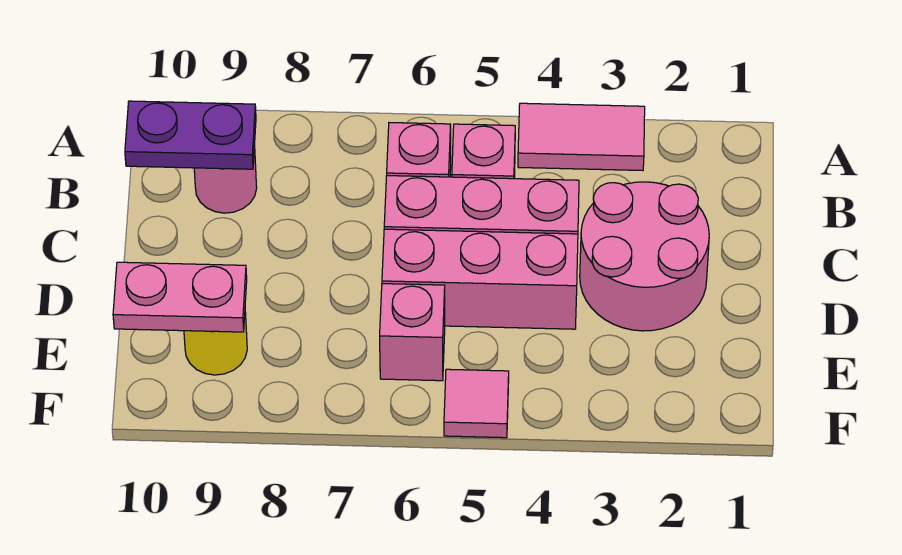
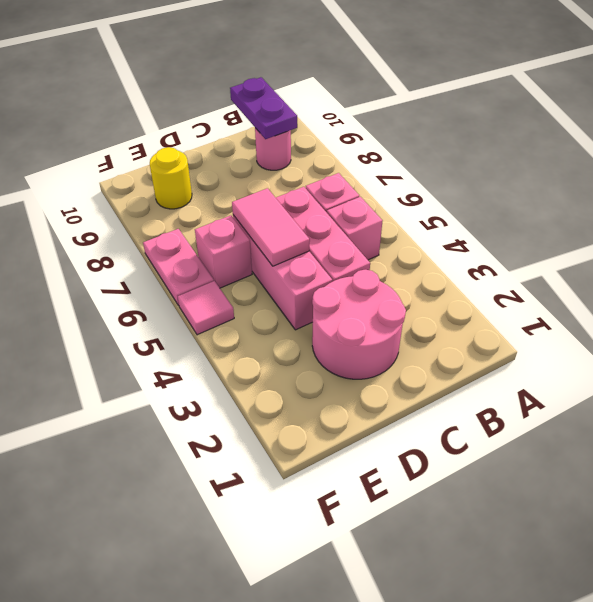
pink tile A3:A4 level 1 -> pink tile D5:D6 level 2
pink plate E9:E10 level 2 -> pink plate F6:F7 level 1

